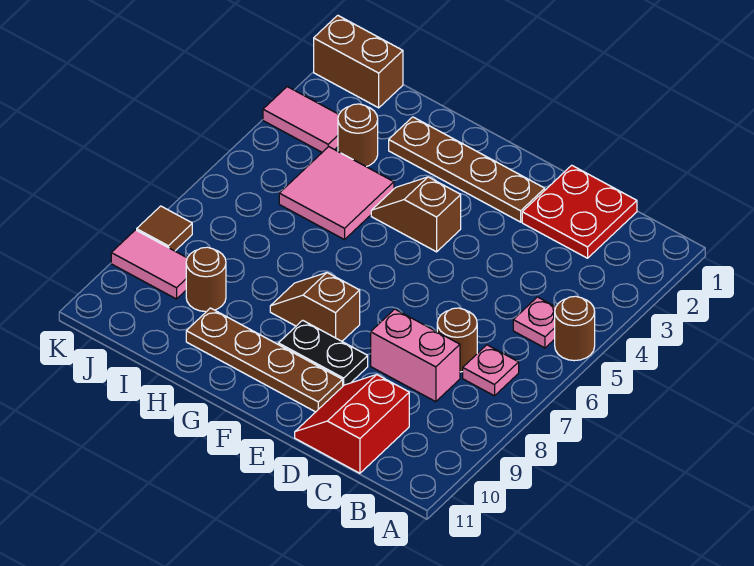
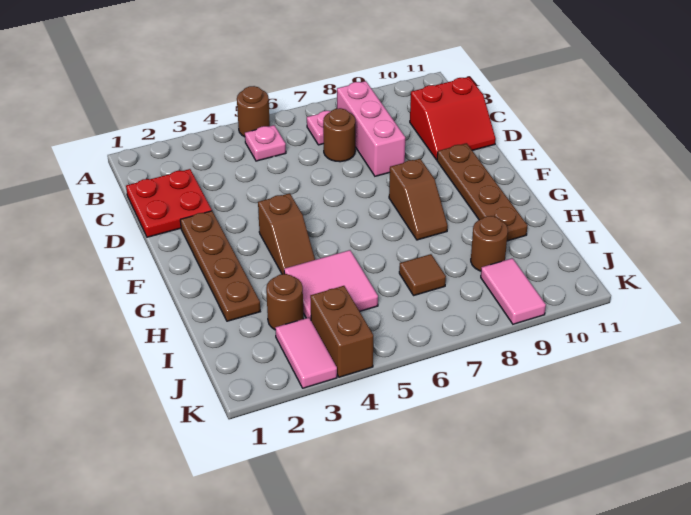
pink brick C8:D8 level 1 -> pink brick B8:D8 level 1
black plate E9:F9 level 1 -> none
brown brick J1:K1 level 1 -> brown brick J4:K4 level 1
brown tile K8 level 1 -> brown tile I7 level 1

